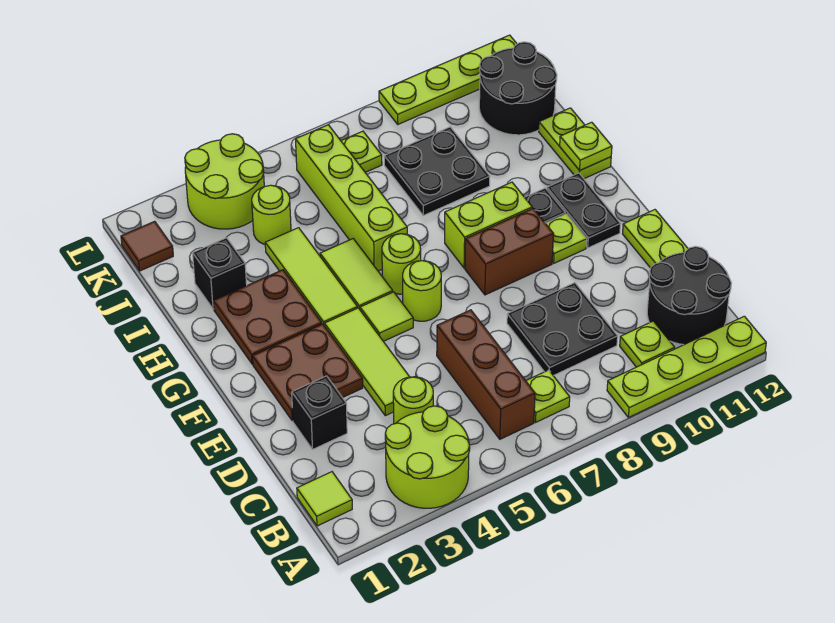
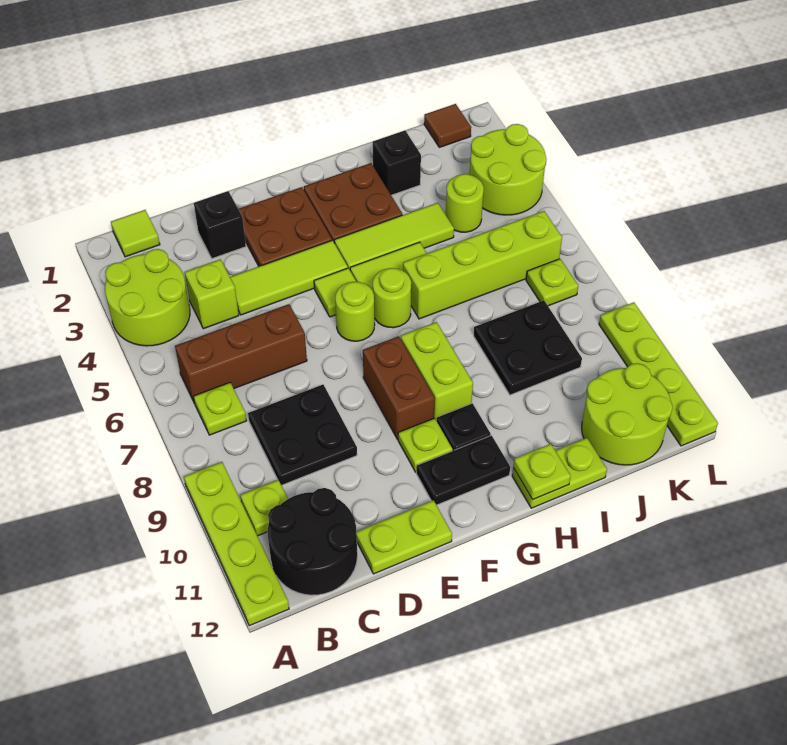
lime round brick C4 level 1 -> lime brick C4 level 1
black round brick J11:K12 level 1 -> lime round brick J11:K12 level 1

